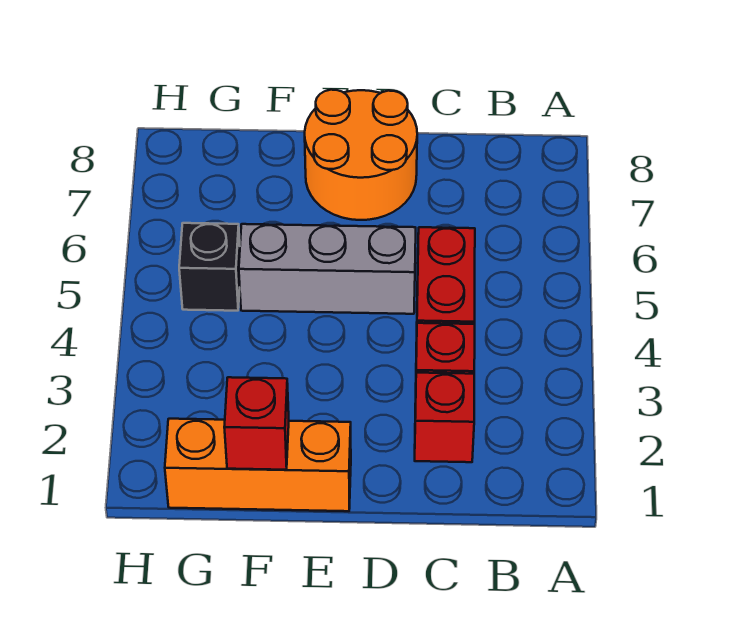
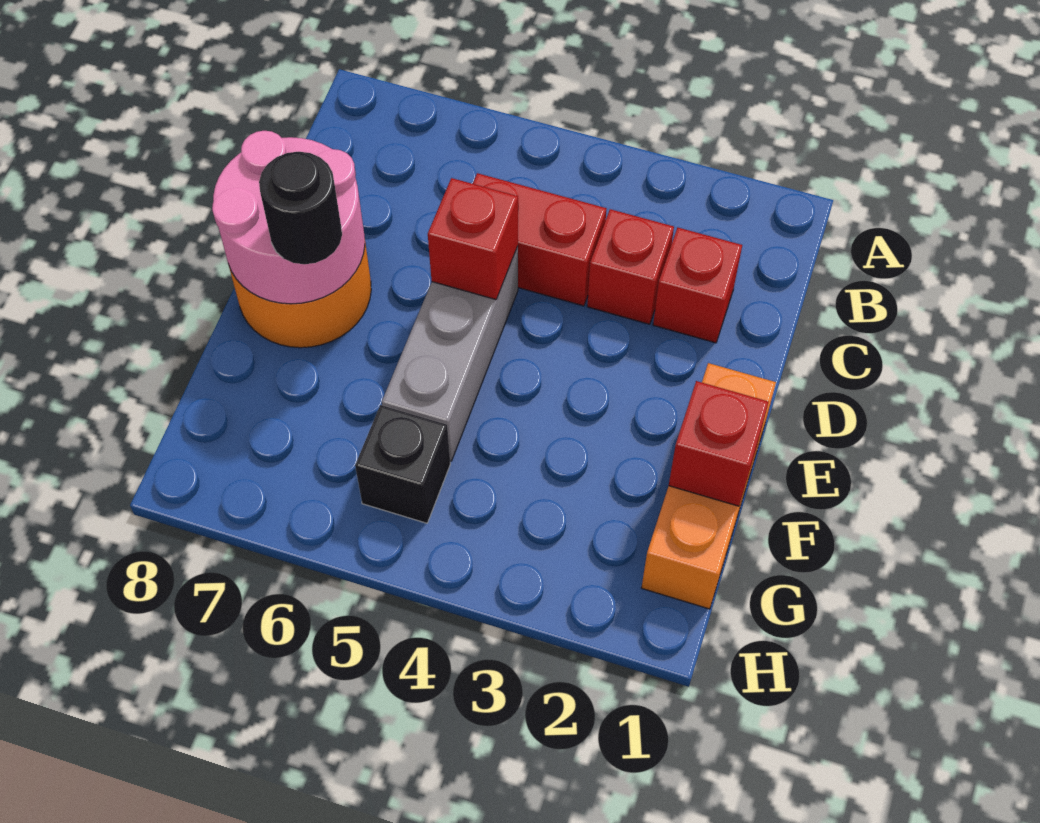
none -> red brick D5 level 2
none -> pink round brick D7:E8 level 2
none -> black round brick E7 level 3

